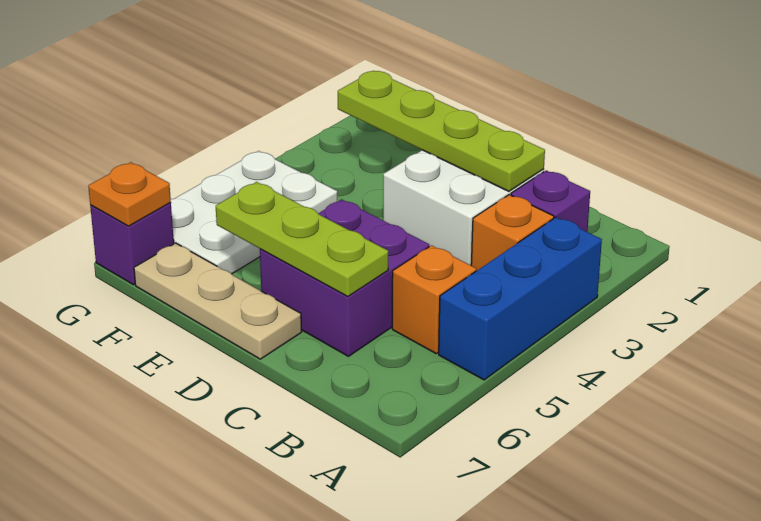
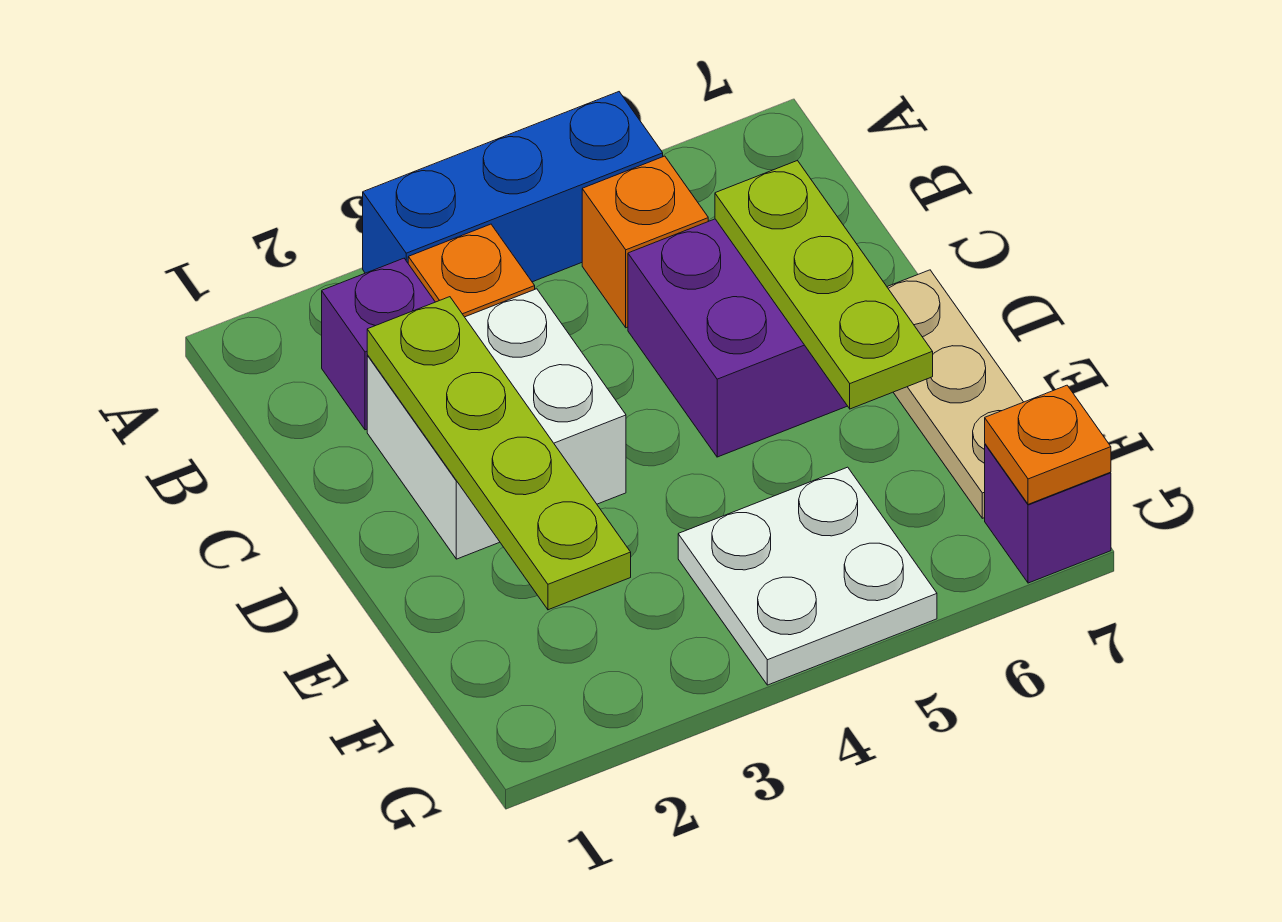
white plate F4:G6 level 1 -> white plate F4:G5 level 1

